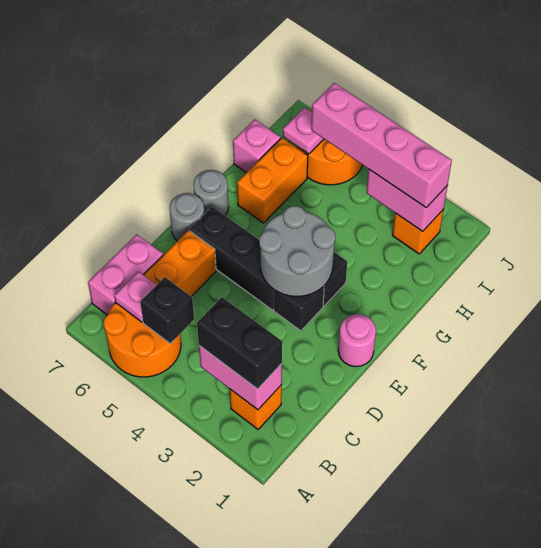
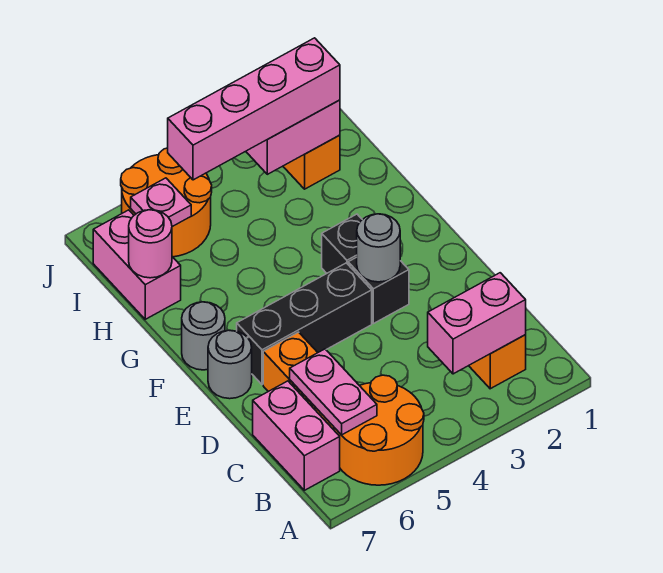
black brick B2:B3 level 3 -> none
black brick B5 level 2 -> none
pink plate B6 level 2 -> pink plate B6:C6 level 2
pink round brick E1 level 1 -> pink round brick H7 level 2
grey round brick E3:F4 level 2 -> grey round brick E3 level 2
orange brick G6:H6 level 1 -> none
pink brick H7 level 1 -> pink brick H7:I7 level 1

